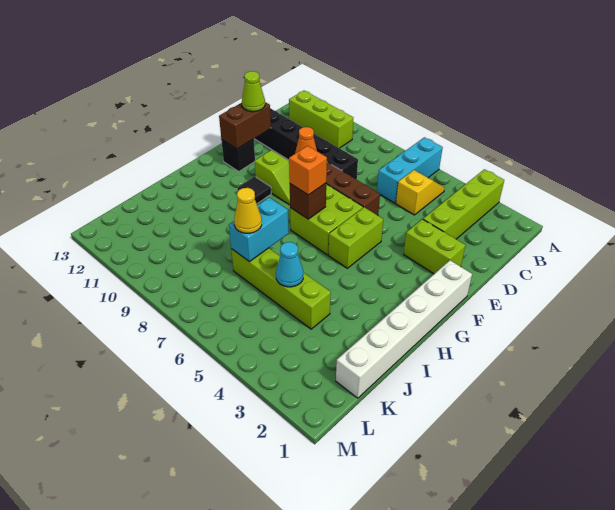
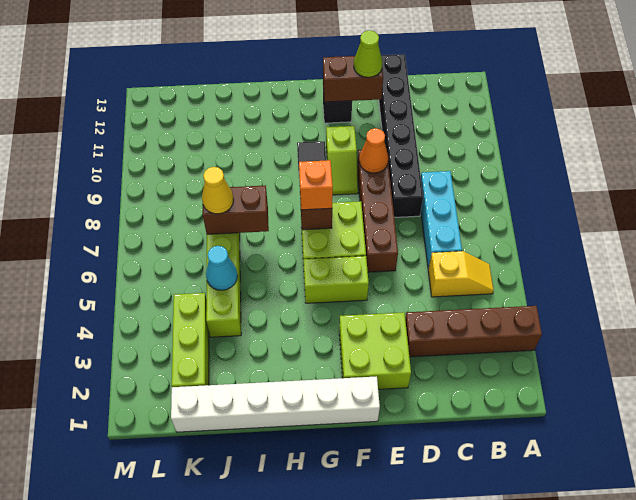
lime brick A3:D3 level 1 -> brown brick A3:D3 level 1
cyan brick A6:C6 level 1 -> cyan brick C6:C8 level 1
lime brick B10:B12 level 1 -> lime brick K2:K4 level 1
lime brick E2:E3 level 1 -> lime brick E2:F3 level 1
cyan brick I7:J7 level 2 -> brown brick I7:J7 level 2

